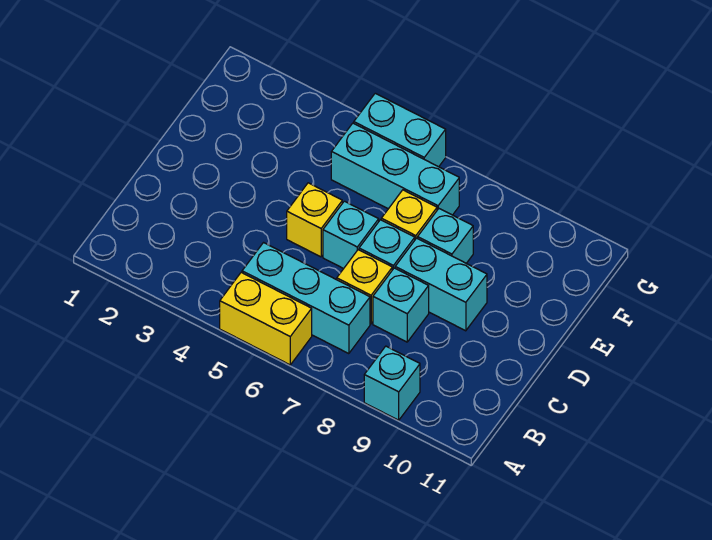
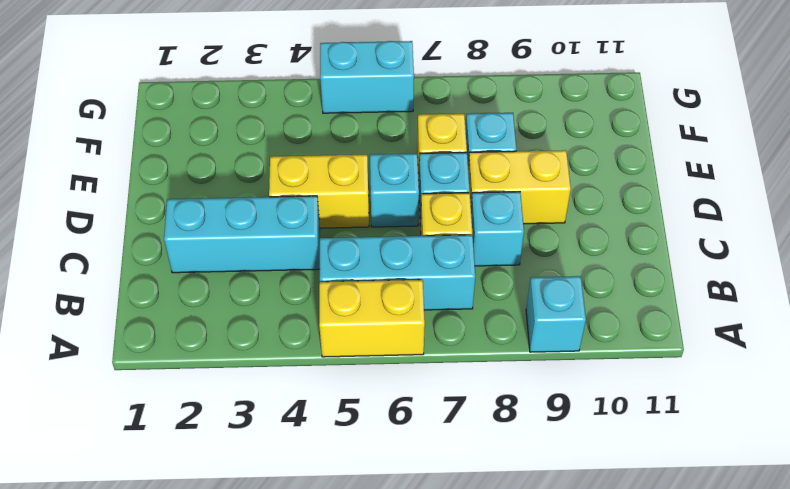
yellow brick D5 level 1 -> yellow brick D4:D5 level 1
cyan brick D8:D9 level 1 -> yellow brick D8:D9 level 1
cyan brick F5:F7 level 1 -> cyan brick C2:C4 level 1

